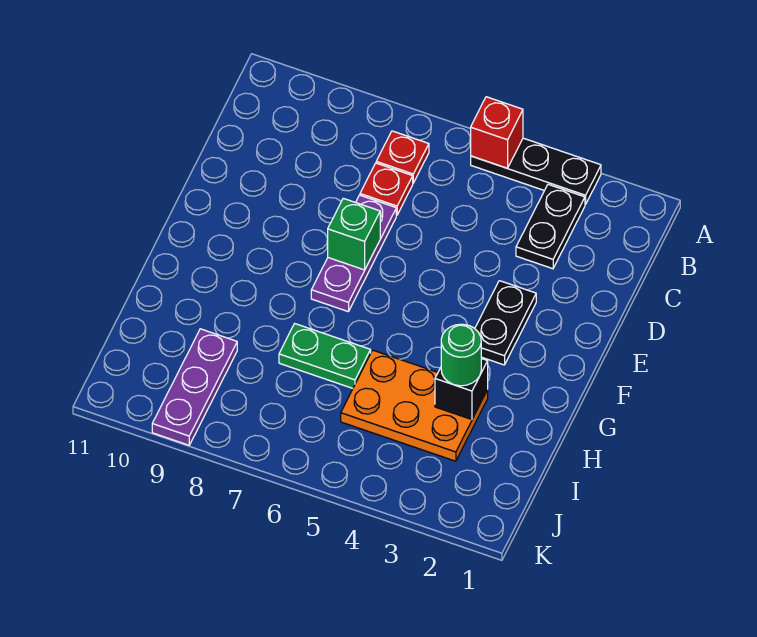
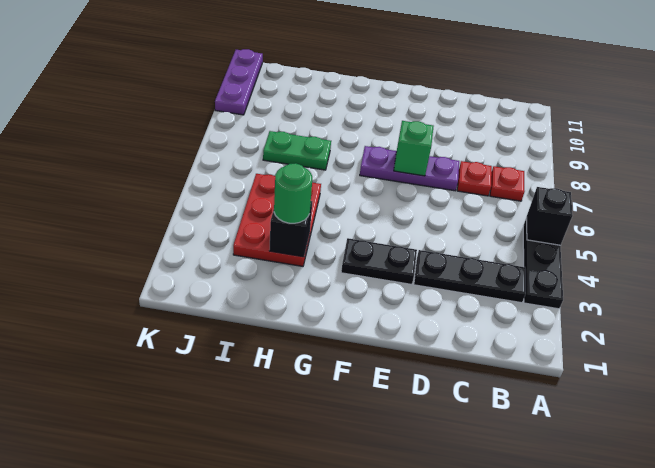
red brick A5 level 2 -> black brick A5 level 2
black plate B3:C3 level 1 -> black plate B3:D3 level 1
orange plate H3:I5 level 1 -> red plate H3:I5 level 1
green plate H6:H7 level 1 -> green plate H7:I7 level 1
purple plate I9:K9 level 1 -> purple plate K9:K11 level 1

